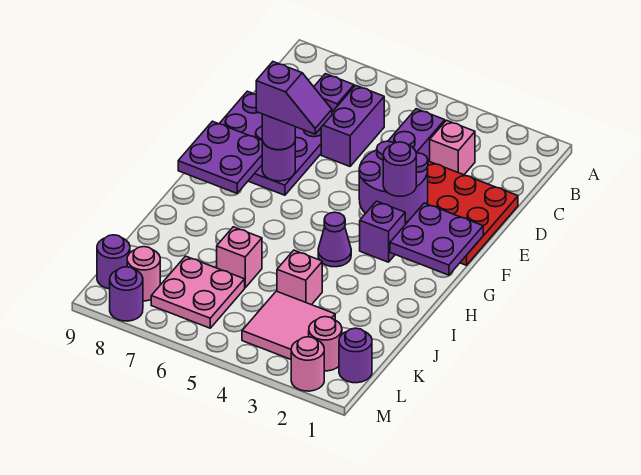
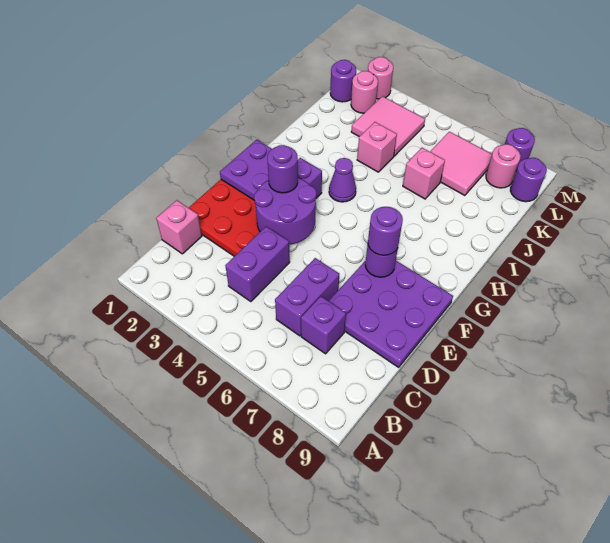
pink brick C3 level 1 -> pink brick C1 level 1
purple slope F6:F7 level 4 top 7 -> none
purple plate F8:G9 level 2 -> none
pink plate K6:L7 level 1 -> pink tile K6:L7 level 1

